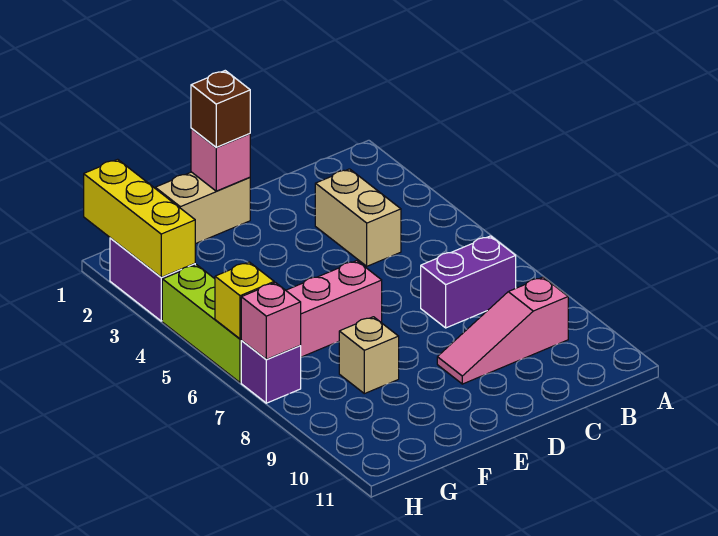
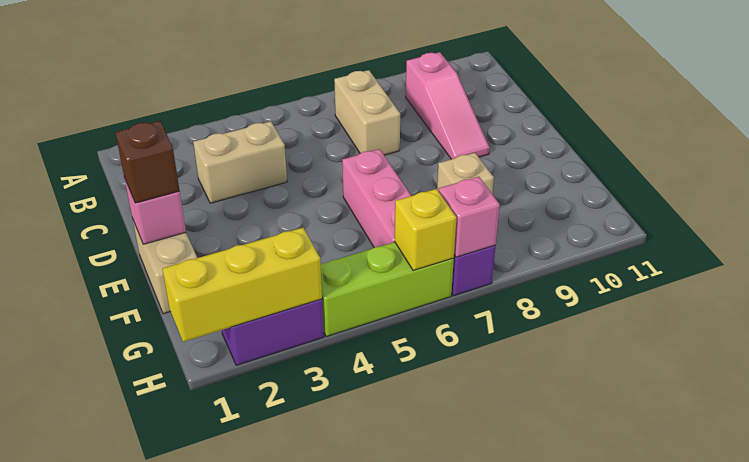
purple brick B7:C7 level 1 -> tan brick B7:C7 level 1

